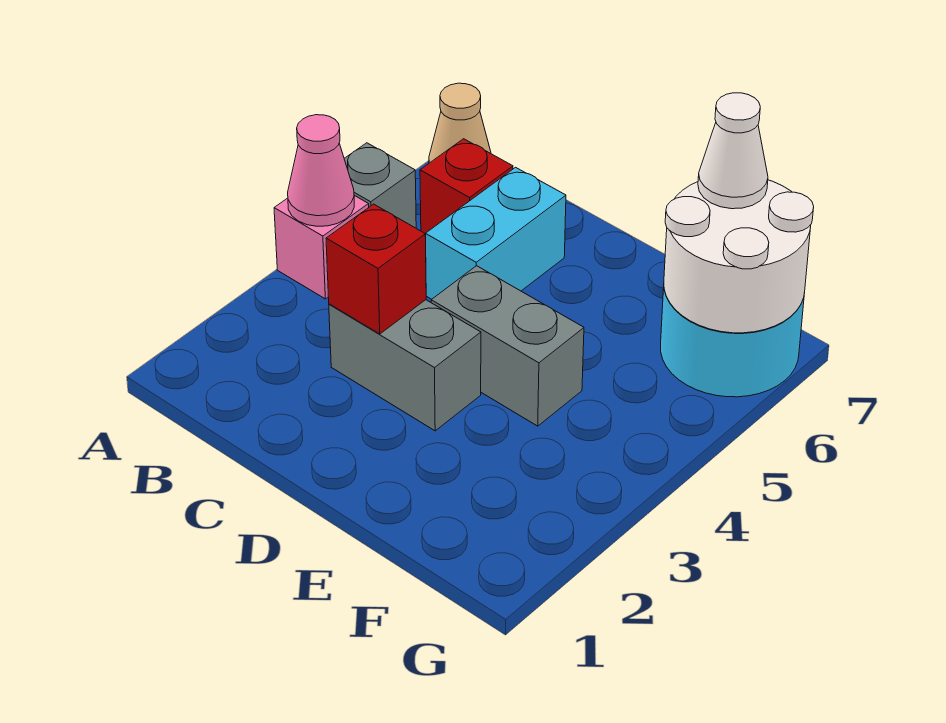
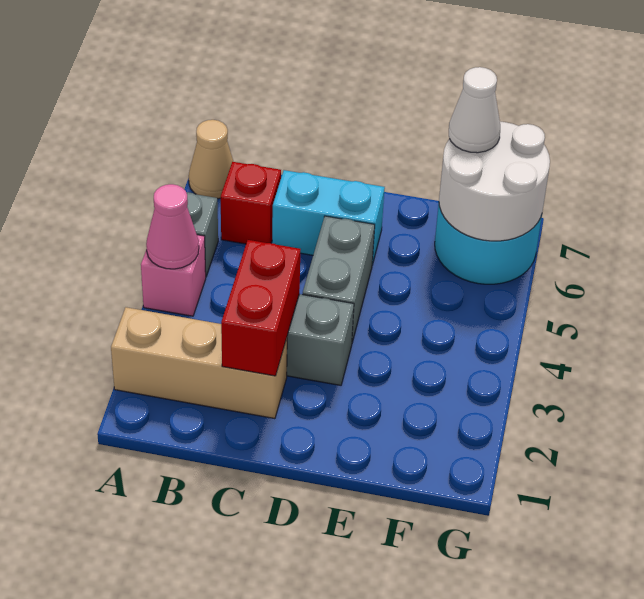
none -> tan brick A2:C2 level 1
red brick C3 level 2 -> red brick C2:C3 level 2
cyan brick C5:C6 level 1 -> cyan brick C6:D6 level 1
grey brick D4:E4 level 1 -> grey brick D4:D5 level 1

